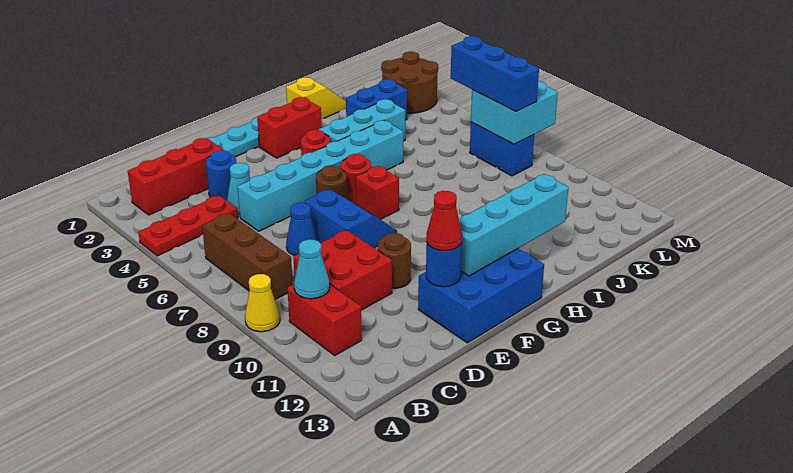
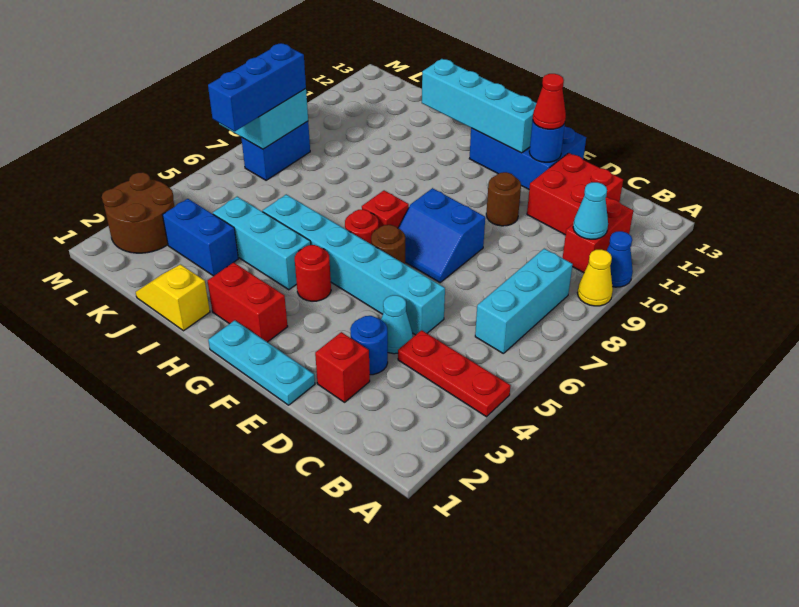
red brick B2:D2 level 1 -> red brick D2 level 1
brown brick B6:B8 level 1 -> cyan brick B6:B8 level 1
red brick C9:D10 level 1 -> red brick C11:D12 level 1
blue cone D7 level 1 -> blue cone A10 level 1
blue slope E7:F8 level 1 top E -> blue slope E7:F8 level 1 top 8

